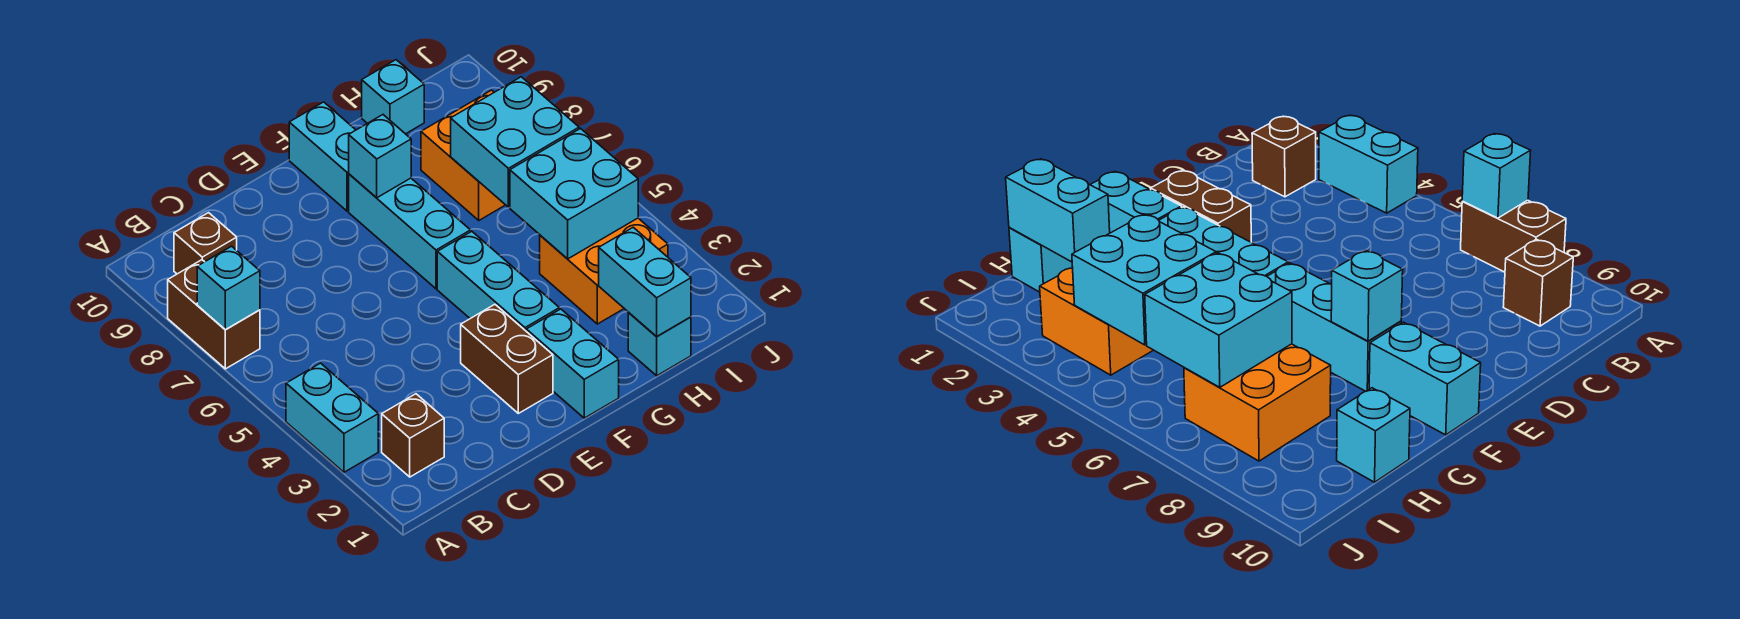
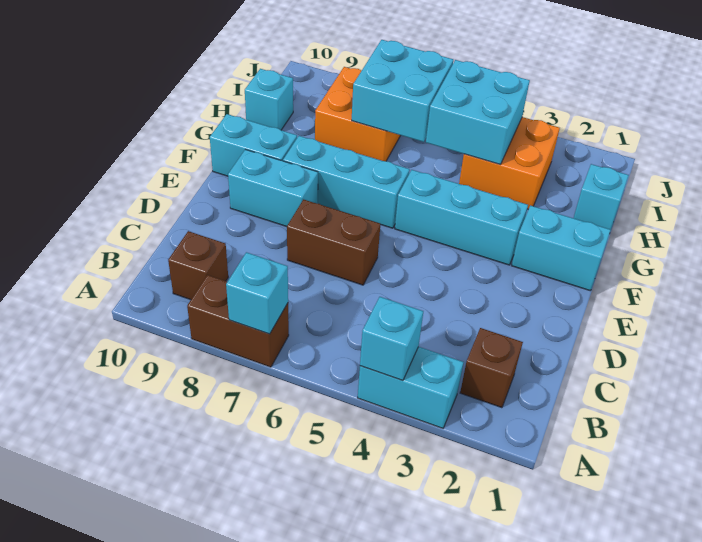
brown brick E2:E3 level 1 -> brown brick D6:D7 level 1
cyan brick F8 level 2 -> cyan brick A4 level 2
cyan brick H1:H2 level 2 -> cyan brick E8:E9 level 1

